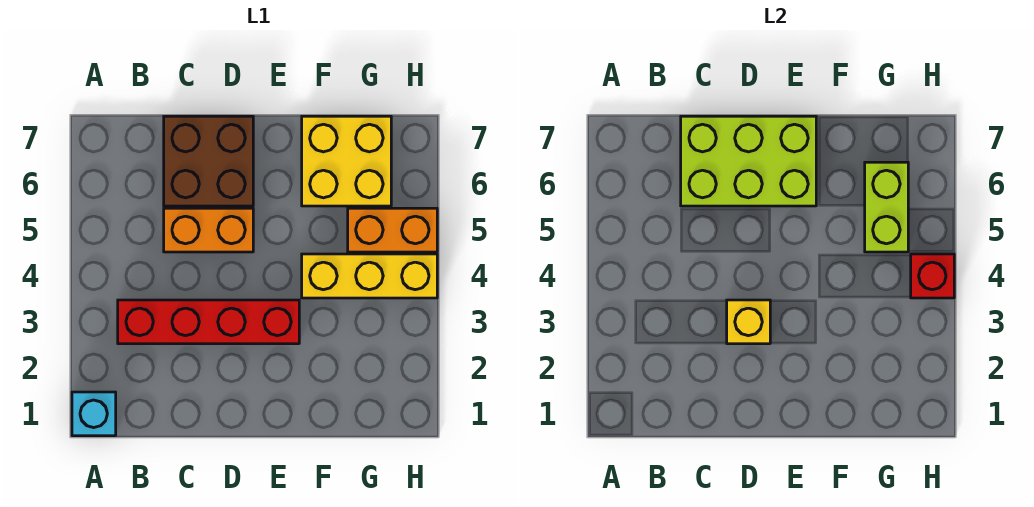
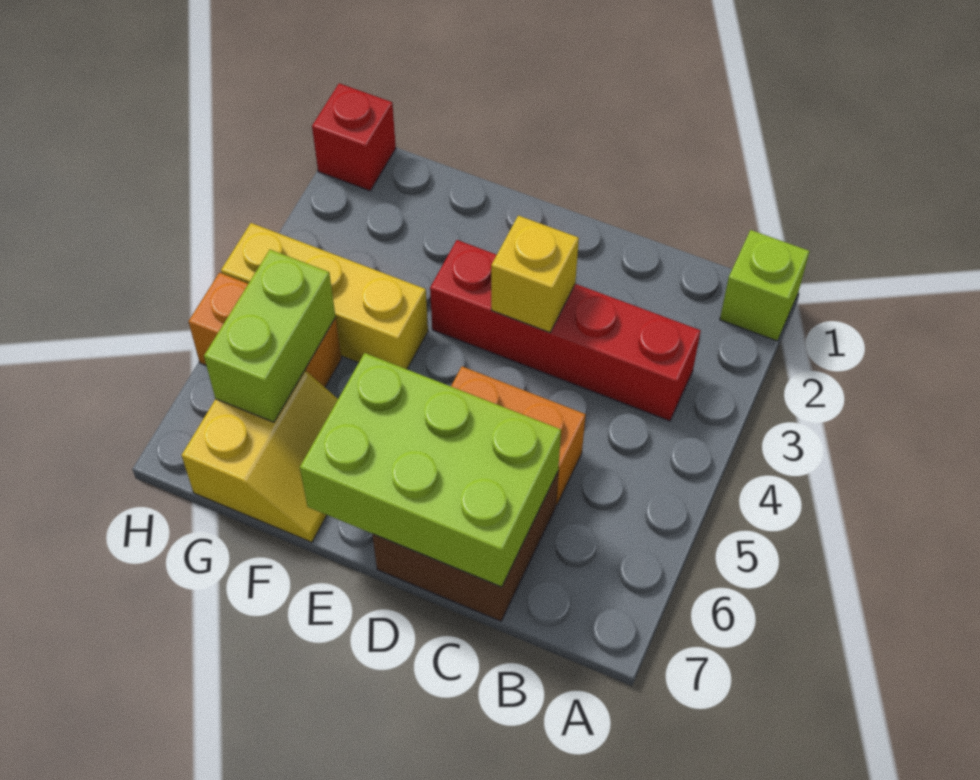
cyan brick A1 level 1 -> lime brick A1 level 1
yellow brick F6:G7 level 1 -> yellow slope F6:G7 level 1 top G
red brick H4 level 2 -> red brick H1 level 1

